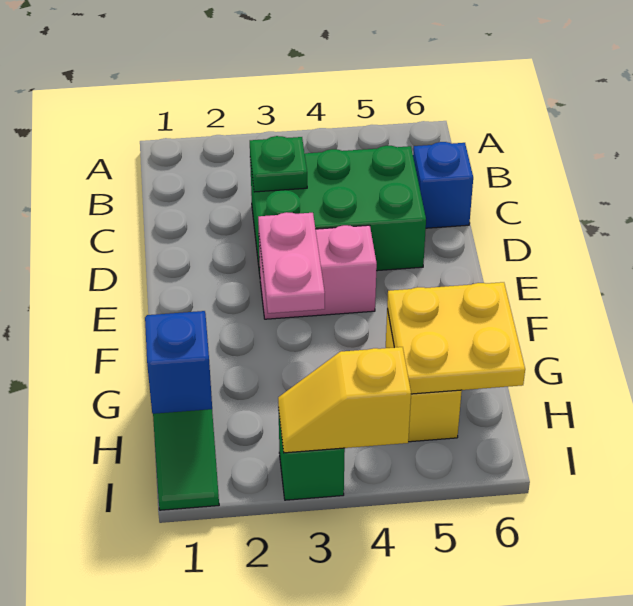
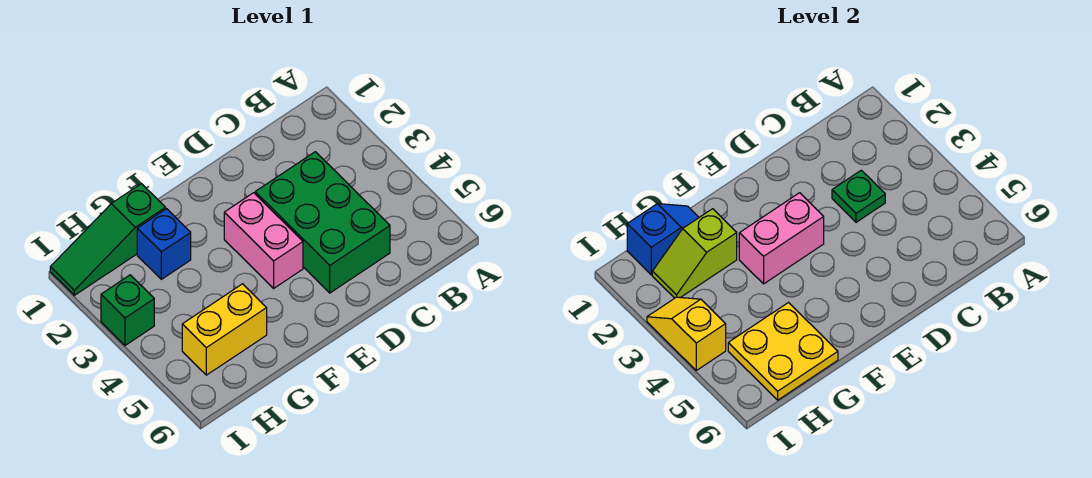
blue brick C6 level 1 -> blue brick G2 level 1
pink plate E3:F3 level 2 -> pink brick E3:F3 level 2
none -> lime slope G2:H2 level 2 top G

